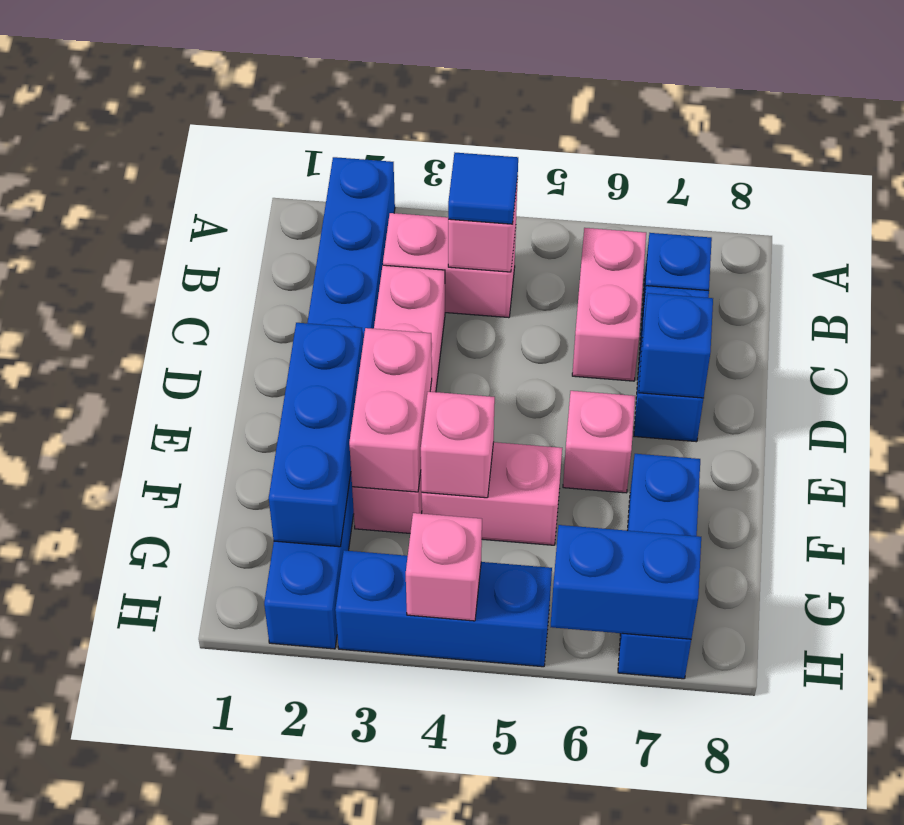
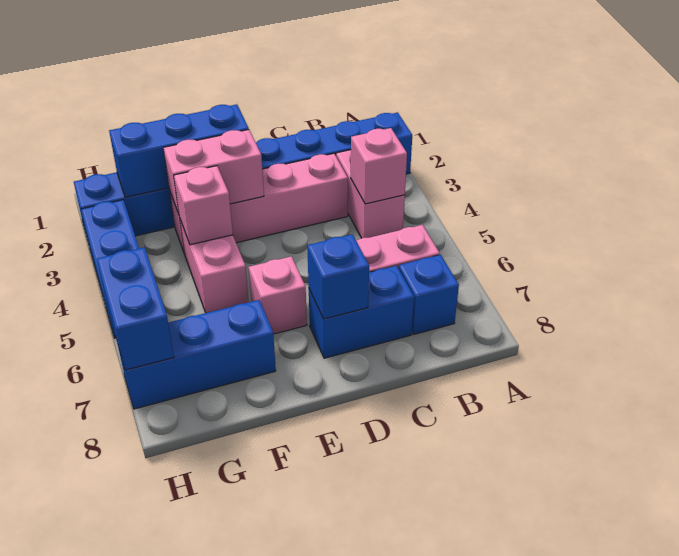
blue tile B4 level 3 -> none
pink brick H4 level 2 -> none

